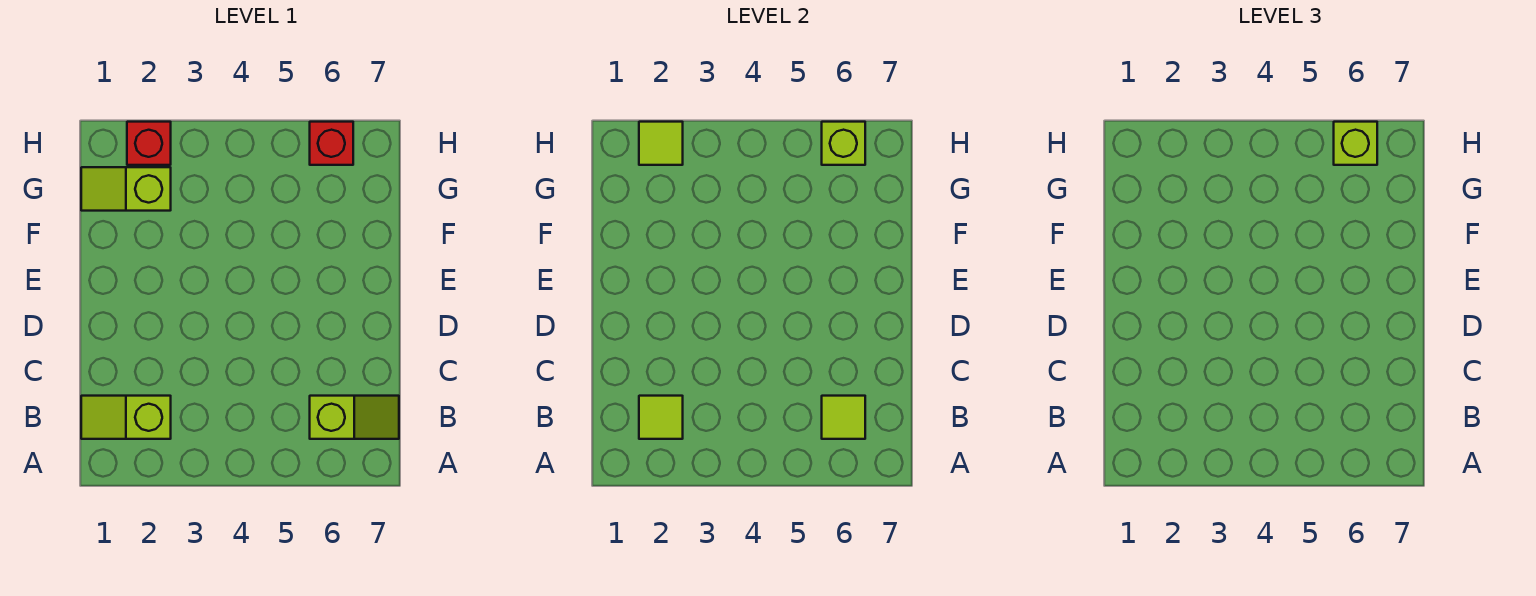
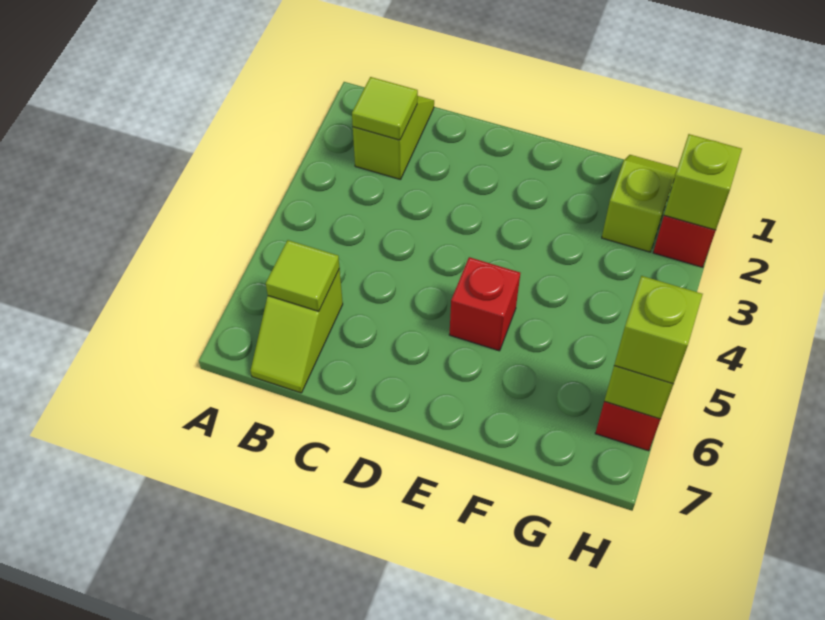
none -> red brick E5 level 1
lime tile H2 level 2 -> lime brick H2 level 2

